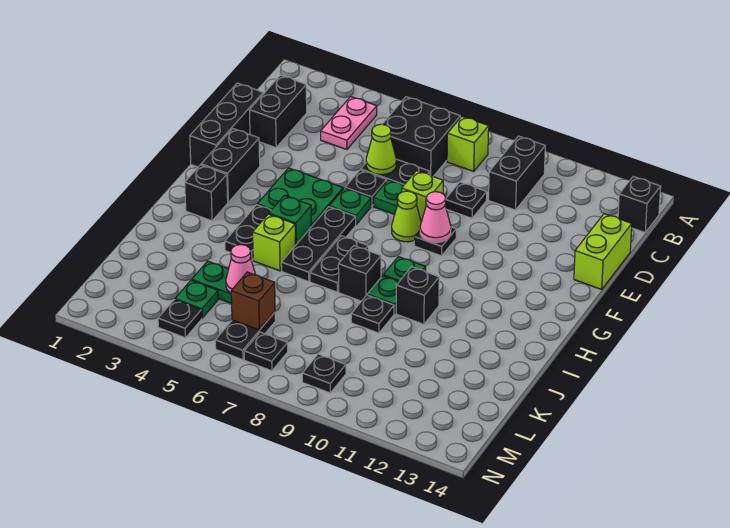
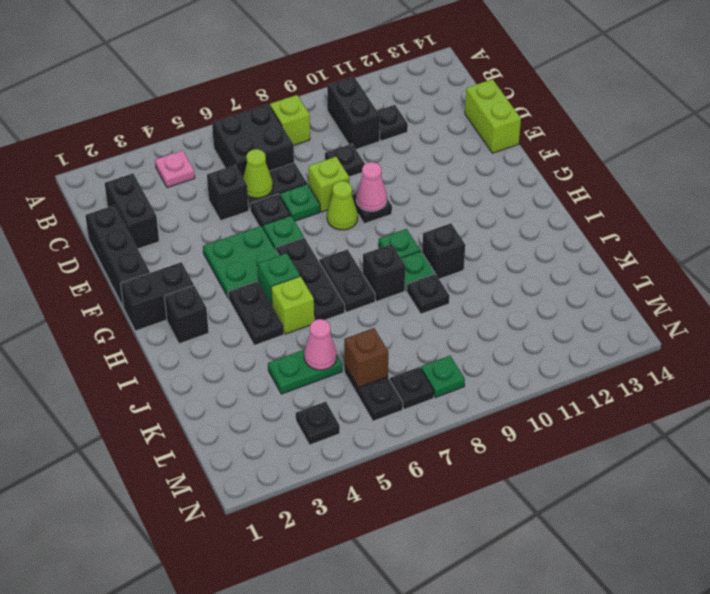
pink plate B4:C4 level 1 -> pink plate B4 level 1
black brick B14 level 1 -> black brick D5 level 1
black brick F2:G2 level 1 -> black brick G1:G2 level 1
green plate L4 level 1 -> green plate M8 level 1
black plate M9 level 1 -> black plate C11 level 1

